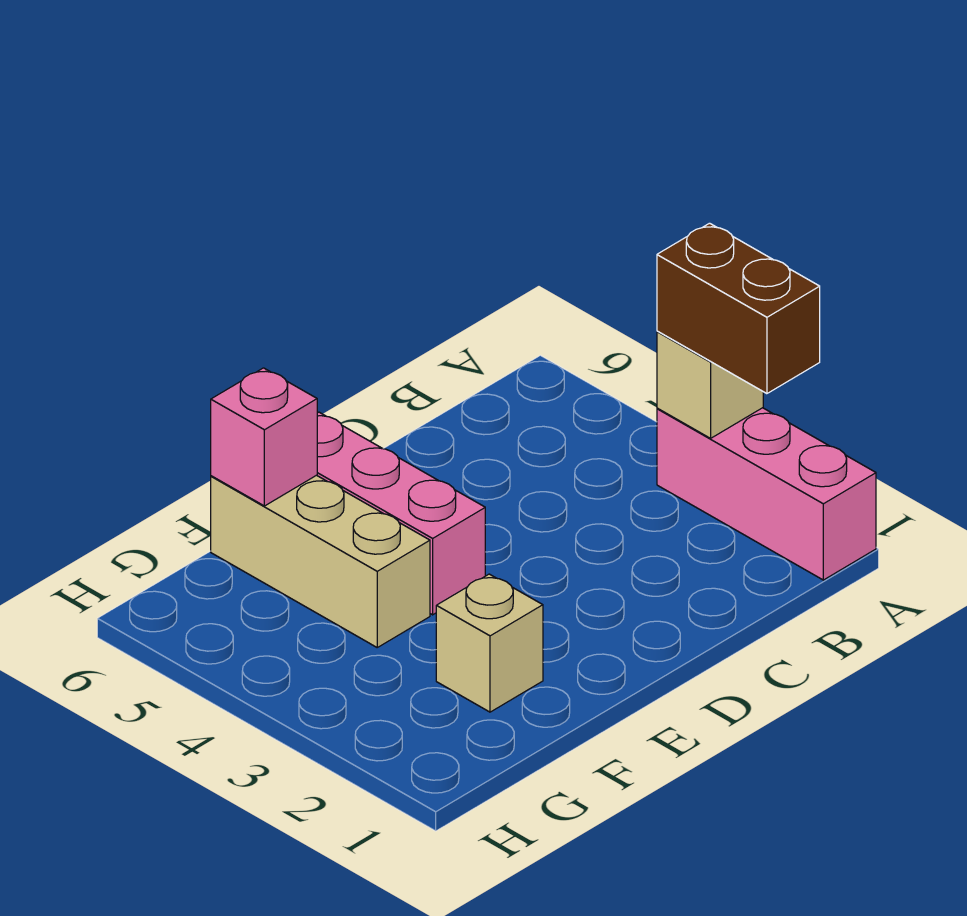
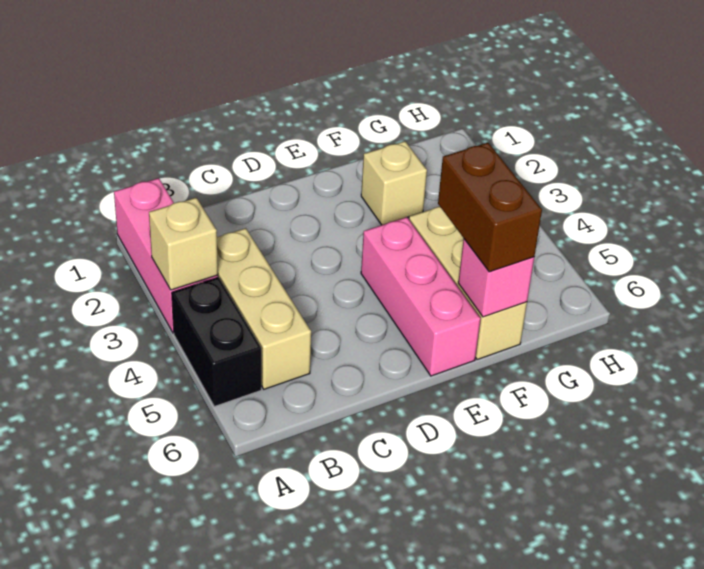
brown brick A2:A3 level 3 -> brown brick F5:F6 level 3
none -> black brick A4:A5 level 1
none -> tan brick B3:B5 level 1

